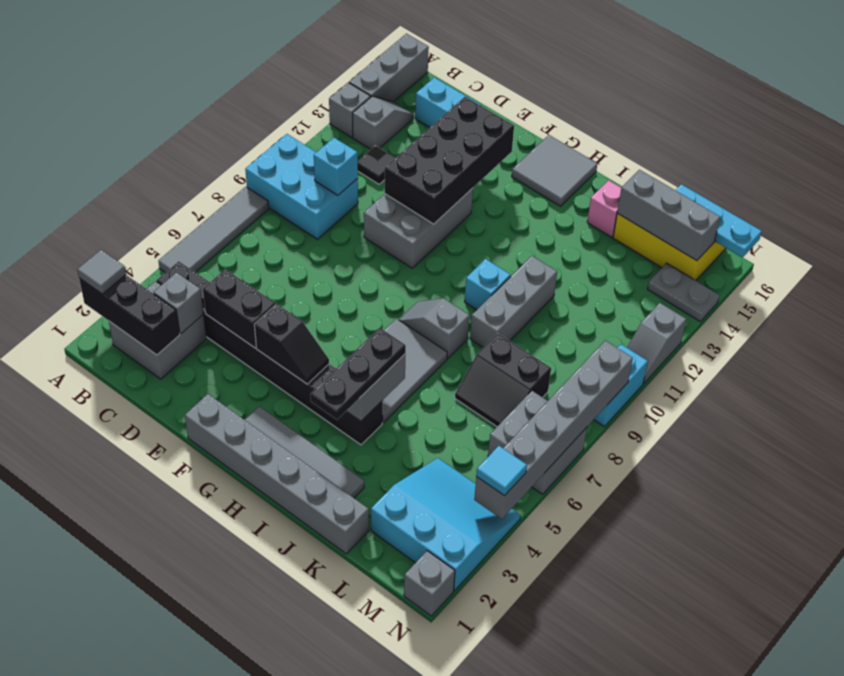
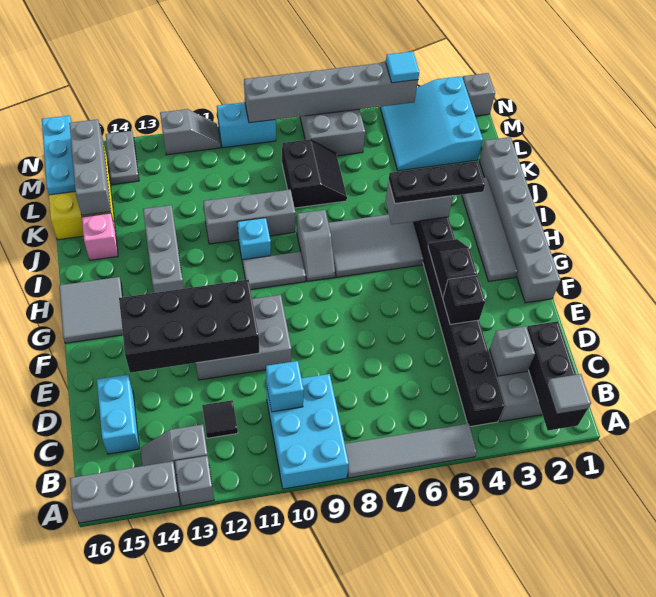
black brick D4:E4 level 2 -> black brick E4 level 2
none -> grey tile H9:H10 level 1
none -> grey brick H13:J13 level 1

